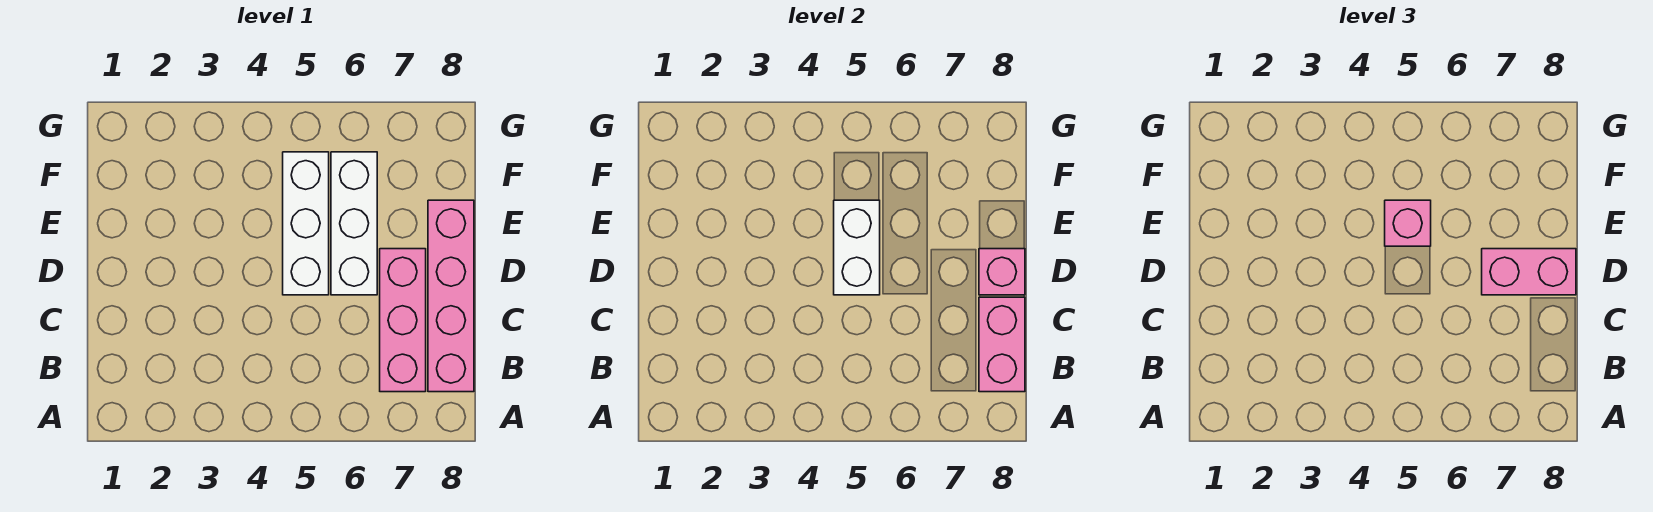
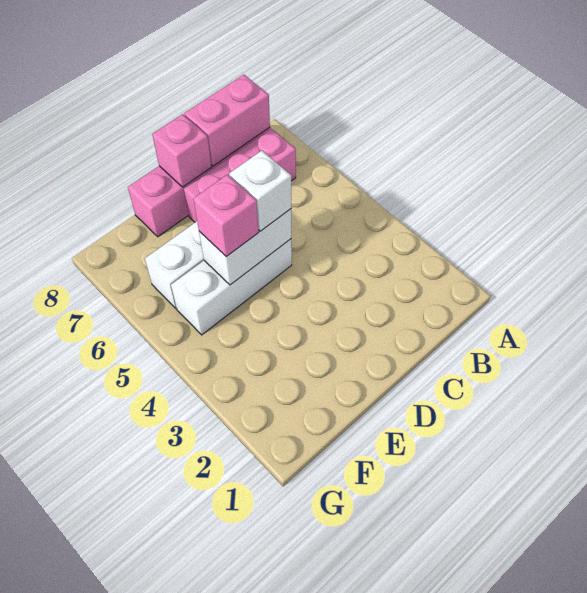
none -> white brick D5 level 3
pink brick D7:D8 level 3 -> none

